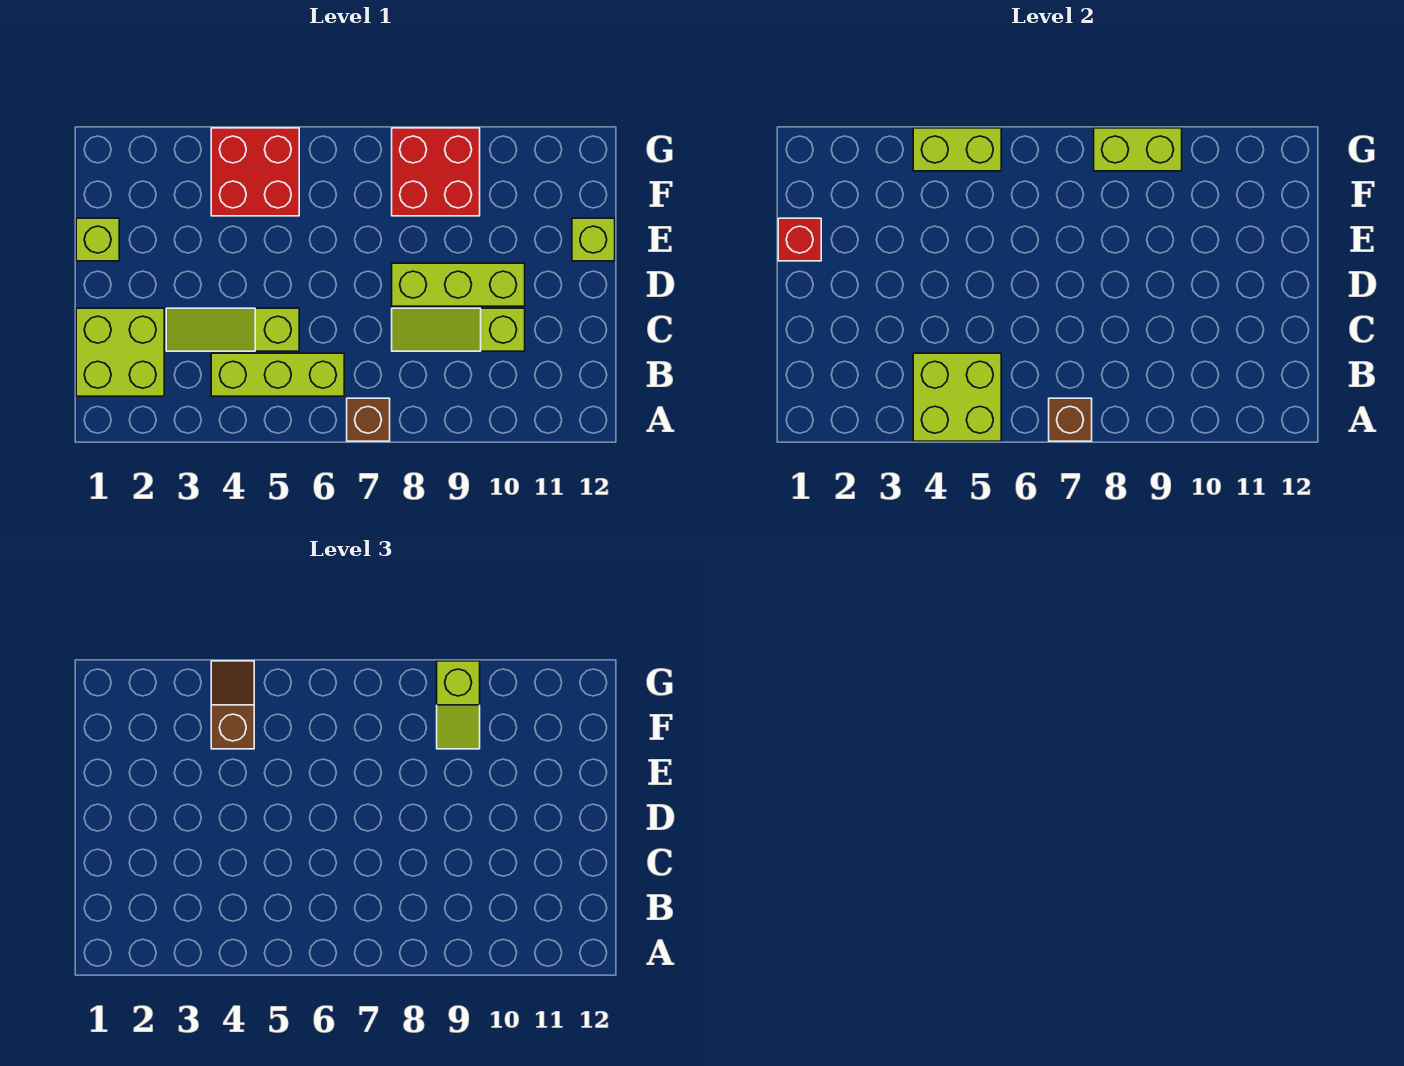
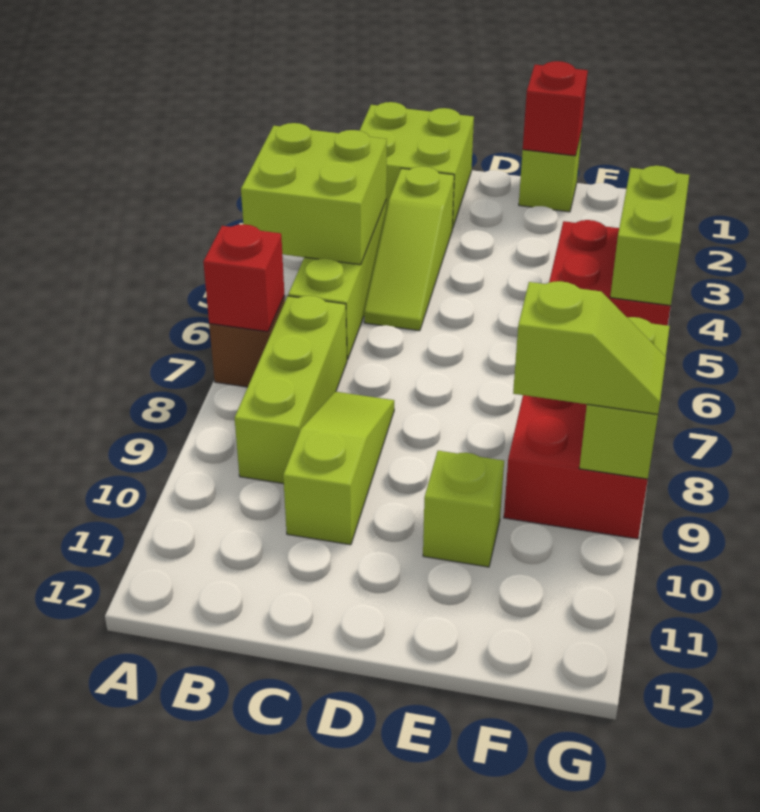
brown brick A7 level 2 -> red brick A7 level 2
lime slope C3:C5 level 1 top 5 -> lime slope C3:C5 level 1 top 3
lime brick D8:D10 level 1 -> lime brick B7:B9 level 1
lime brick E12 level 1 -> lime brick E10 level 1
brown slope F4:G4 level 3 top F -> none
lime slope F9:G9 level 3 top G -> lime slope F9:G9 level 3 top F

